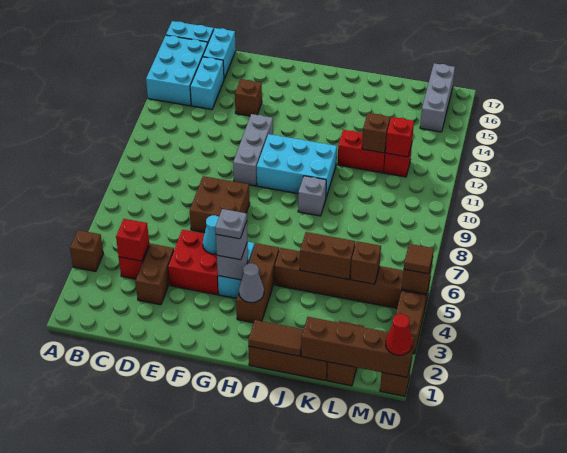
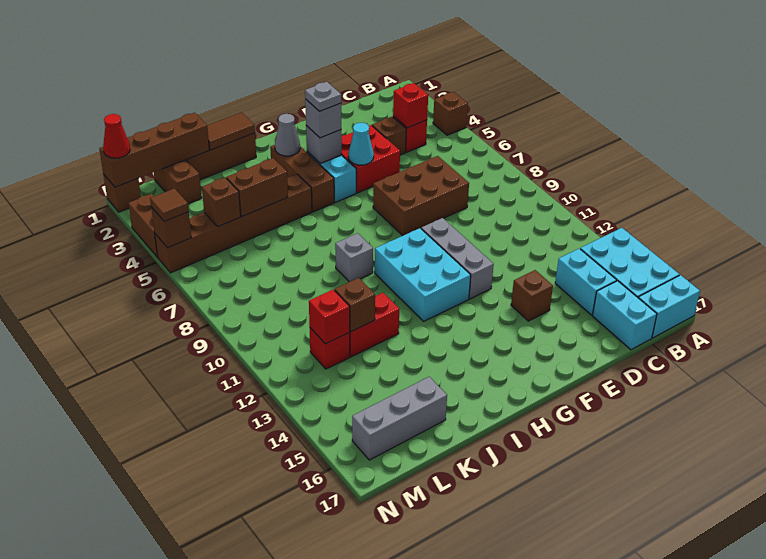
brown brick D3:D4 level 1 -> brown brick D4 level 1
brown brick E7:F8 level 1 -> brown brick D7:F8 level 1
cyan brick G10:I11 level 1 -> cyan brick G10:H12 level 1
grey brick M15:M17 level 1 -> grey brick K16:M16 level 1

